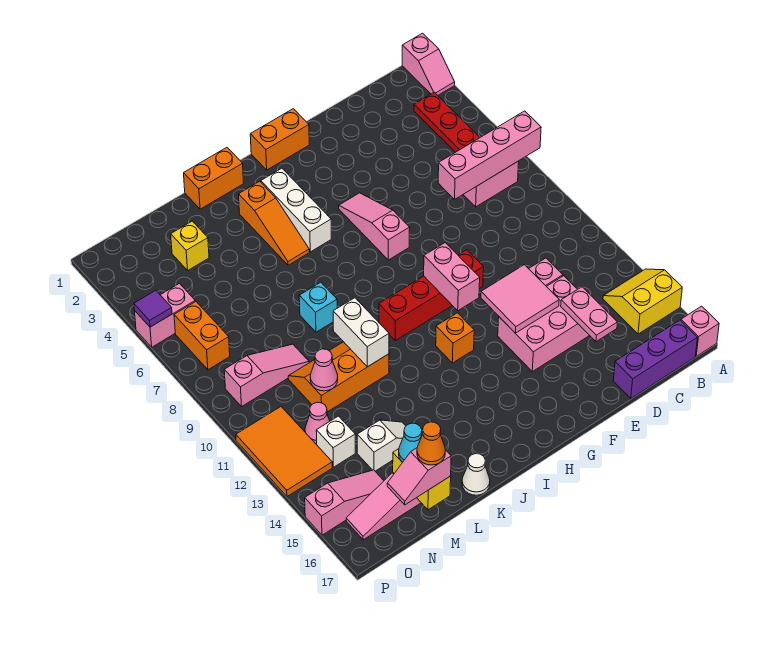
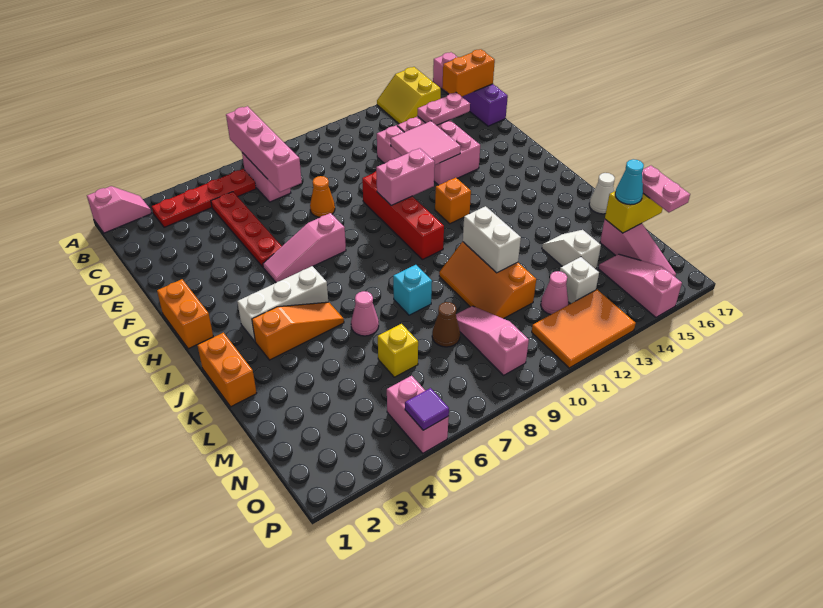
none -> red plate C5:F5 level 1
white brick K10:K11 level 2 -> white brick K11:L11 level 2
yellow brick M3 level 1 -> yellow brick M6 level 1
none -> brown cone M8 level 1
pink cone M11 level 2 -> pink cone K6 level 1
pink slope M17:N17 level 3 top M -> pink plate M17:N17 level 3
orange cone M17 level 4 -> orange cone E8 level 1
orange brick O6:O7 level 1 -> orange brick C16:C17 level 2

